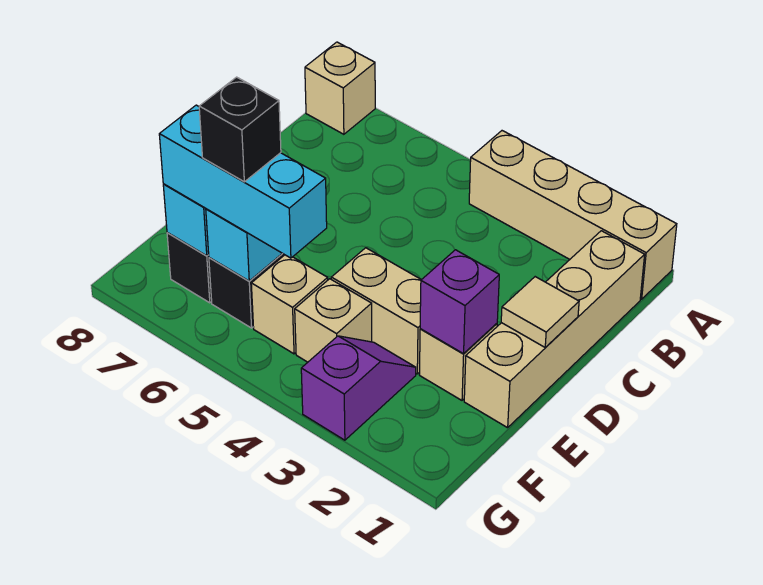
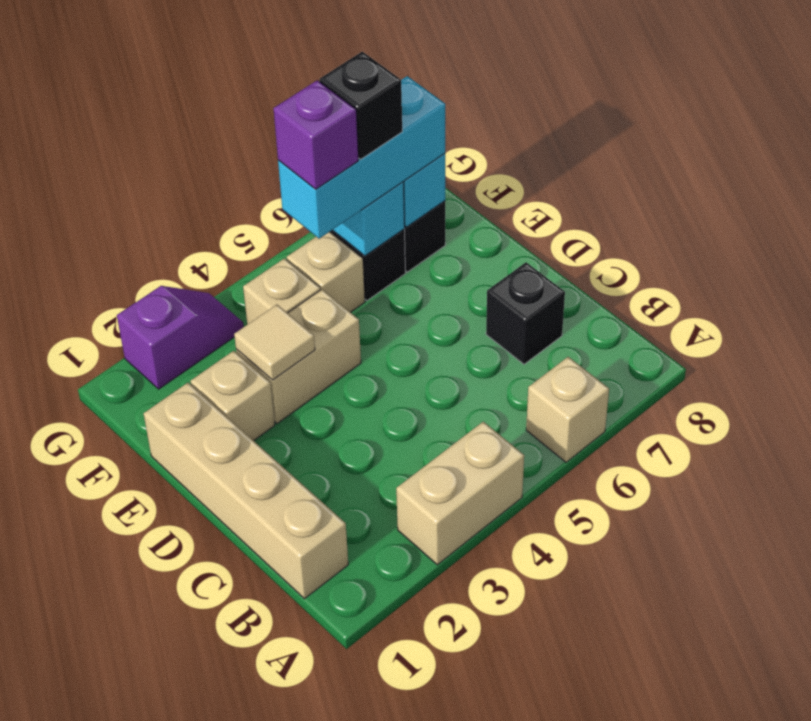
tan brick A1:A4 level 1 -> tan brick A3:A4 level 1
tan brick A8 level 1 -> tan brick A6 level 1
none -> black brick C7 level 1
tan tile D1 level 2 -> tan tile E3 level 2
purple brick E2 level 2 -> purple brick F5 level 4
purple slope F3:G3 level 1 top G -> purple slope G2:G3 level 1 top 2

